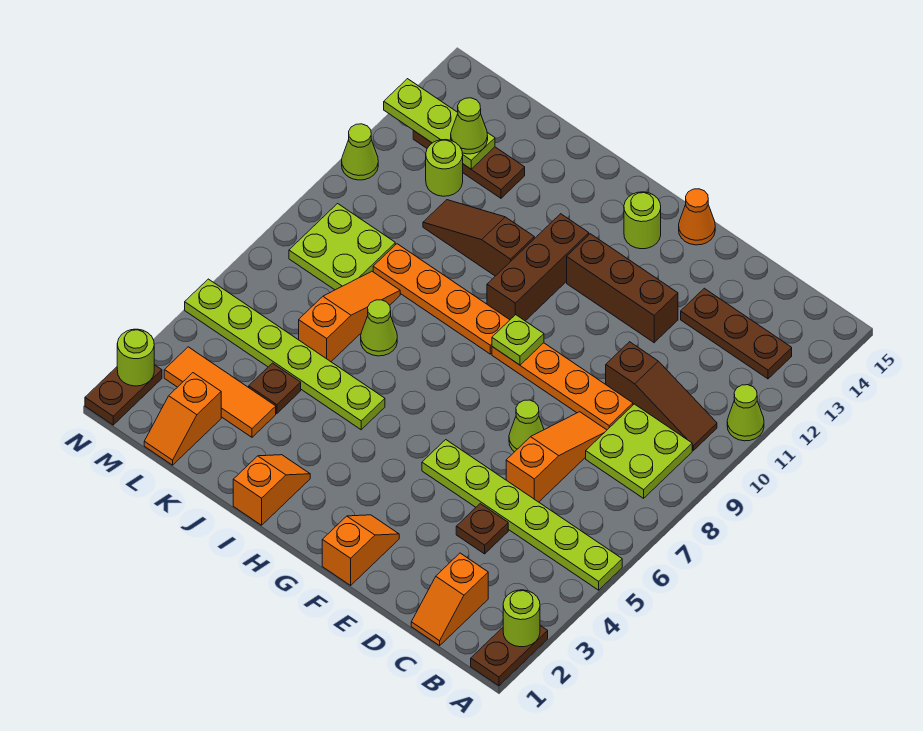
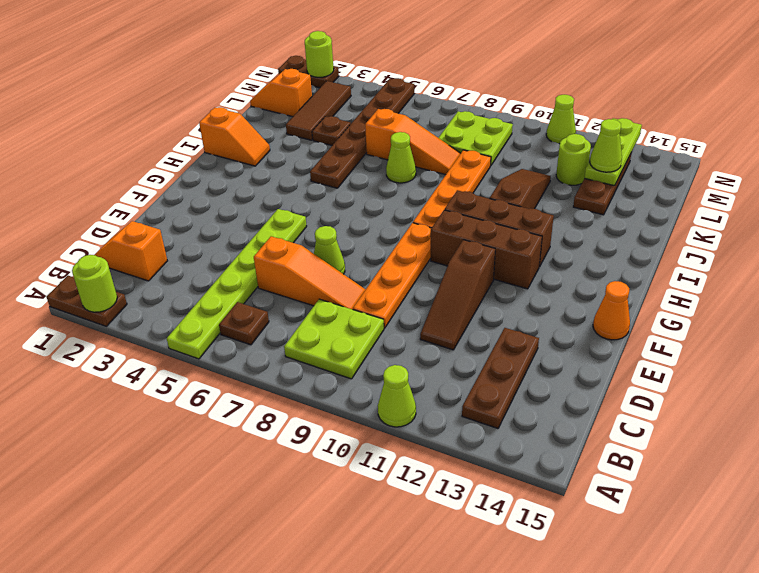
brown slope B10:D10 level 1 top D -> brown slope D11:F11 level 1 top F
brown plate D4 level 1 -> brown plate B6 level 1
brown brick E12:G12 level 1 -> brown brick G10:G12 level 1
orange slope F1:F2 level 1 top 1 -> none
lime plate G9 level 2 -> none
lime round brick G14 level 1 -> none
lime plate I5:N5 level 1 -> brown plate I5:N5 level 1
orange tile K3:M3 level 1 -> brown tile K3:M3 level 1

